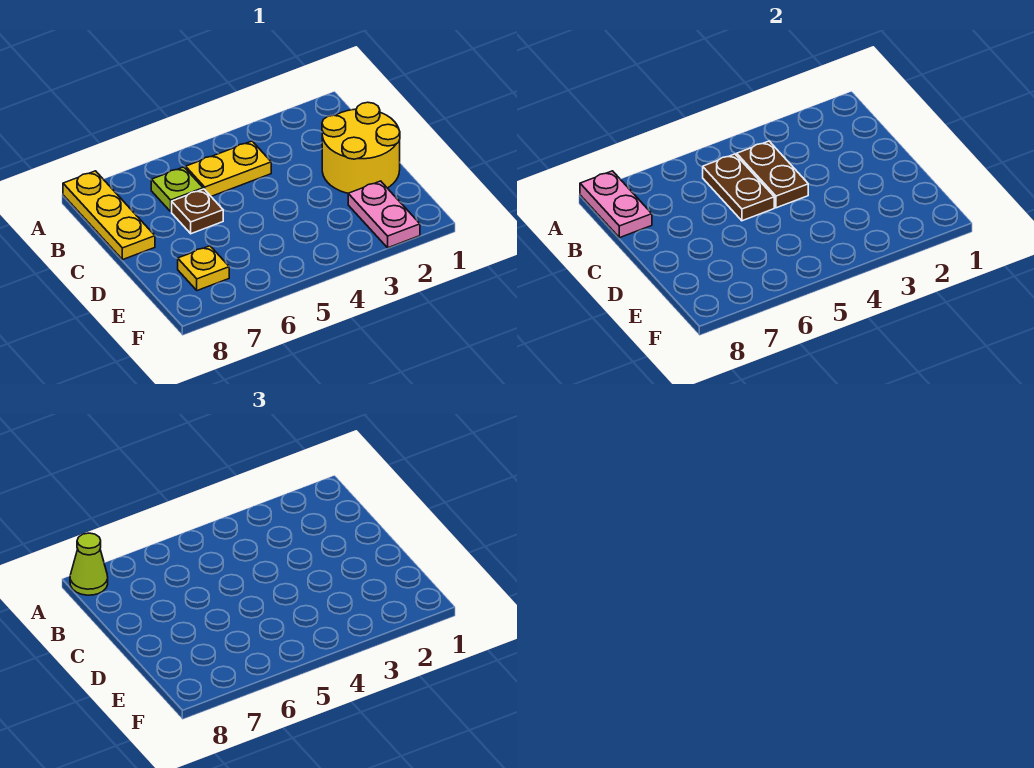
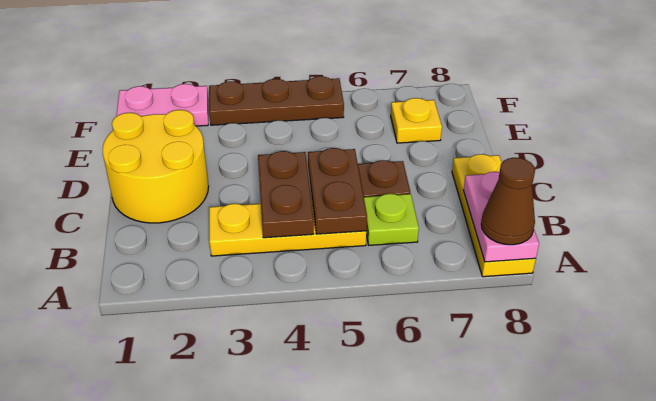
lime cone A8 level 3 -> brown cone A8 level 3
yellow plate B4:B5 level 1 -> yellow plate B3:B5 level 1
pink plate E2:F2 level 1 -> pink plate F1:F2 level 1
none -> brown plate F3:F5 level 1

